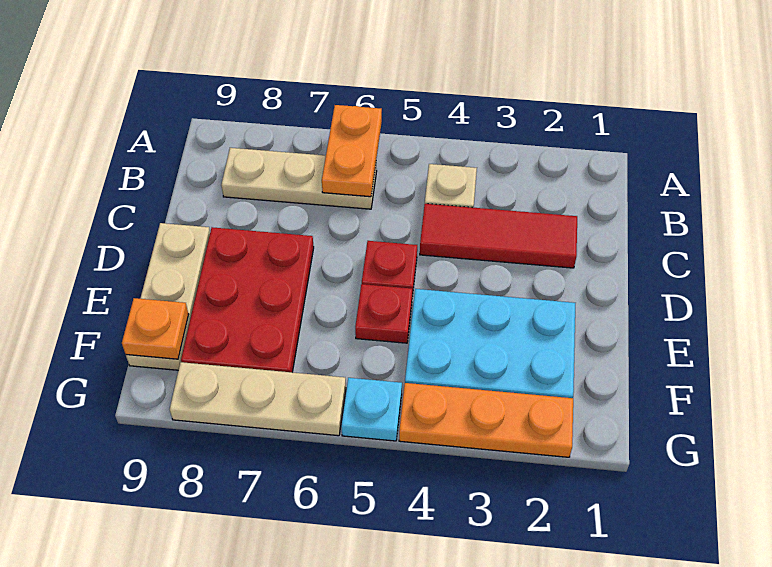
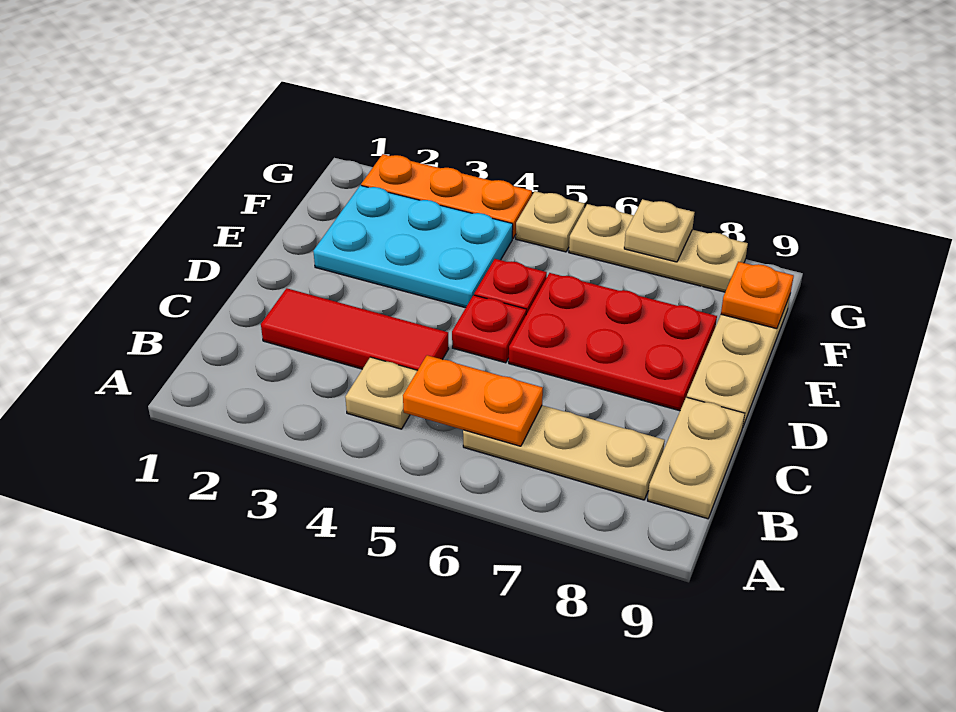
orange plate A6:B6 level 2 -> orange plate B5:B6 level 2
none -> tan plate B9:C9 level 1
red plate D7:F8 level 1 -> red plate D6:E8 level 1
cyan plate G5 level 1 -> tan plate G5 level 1
none -> tan plate G7 level 2

